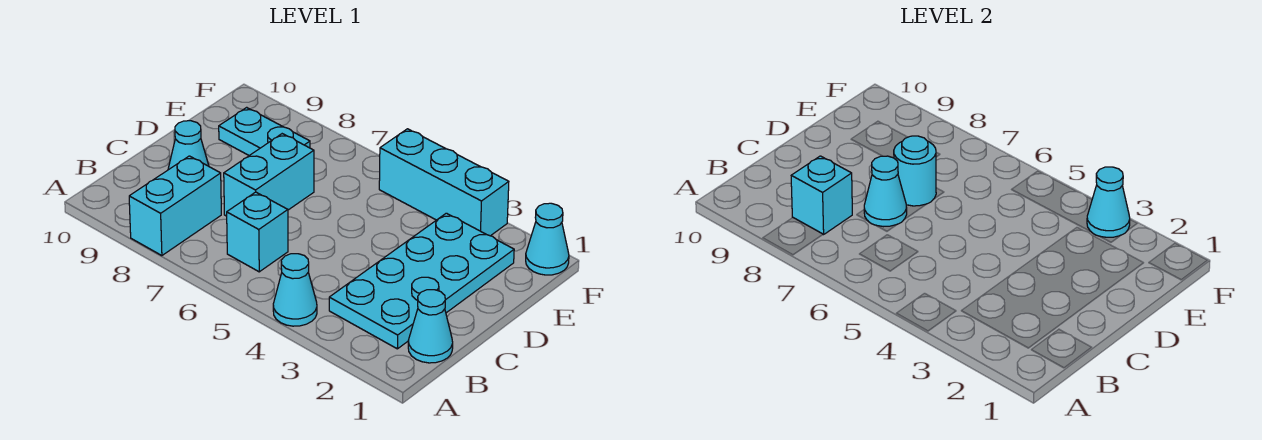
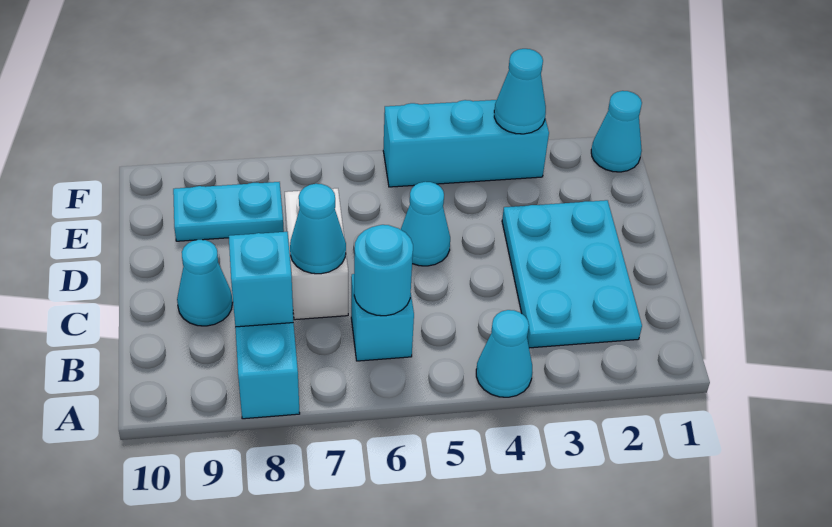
cyan cone B1 level 1 -> cyan cone D5 level 1
cyan plate B2:E3 level 1 -> cyan plate B2:D3 level 1
cyan brick C7:D7 level 1 -> white brick C7:D7 level 1
cyan round brick D7 level 2 -> cyan round brick B6 level 2

